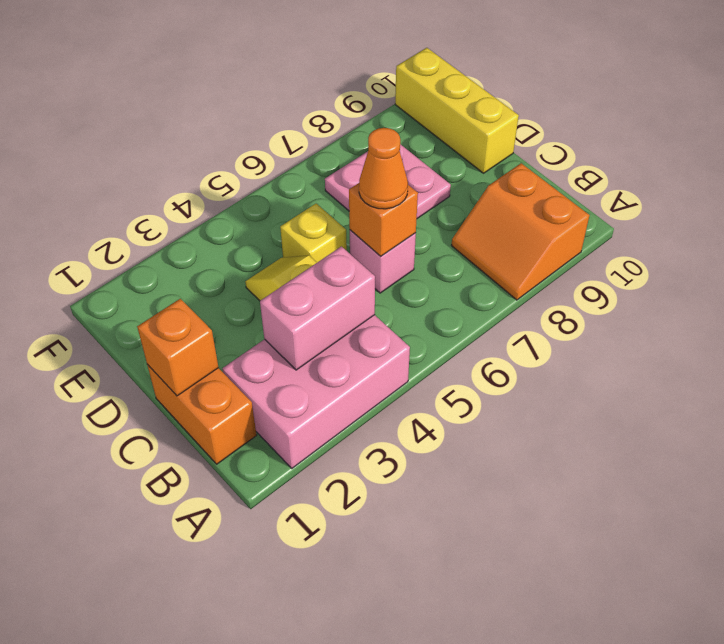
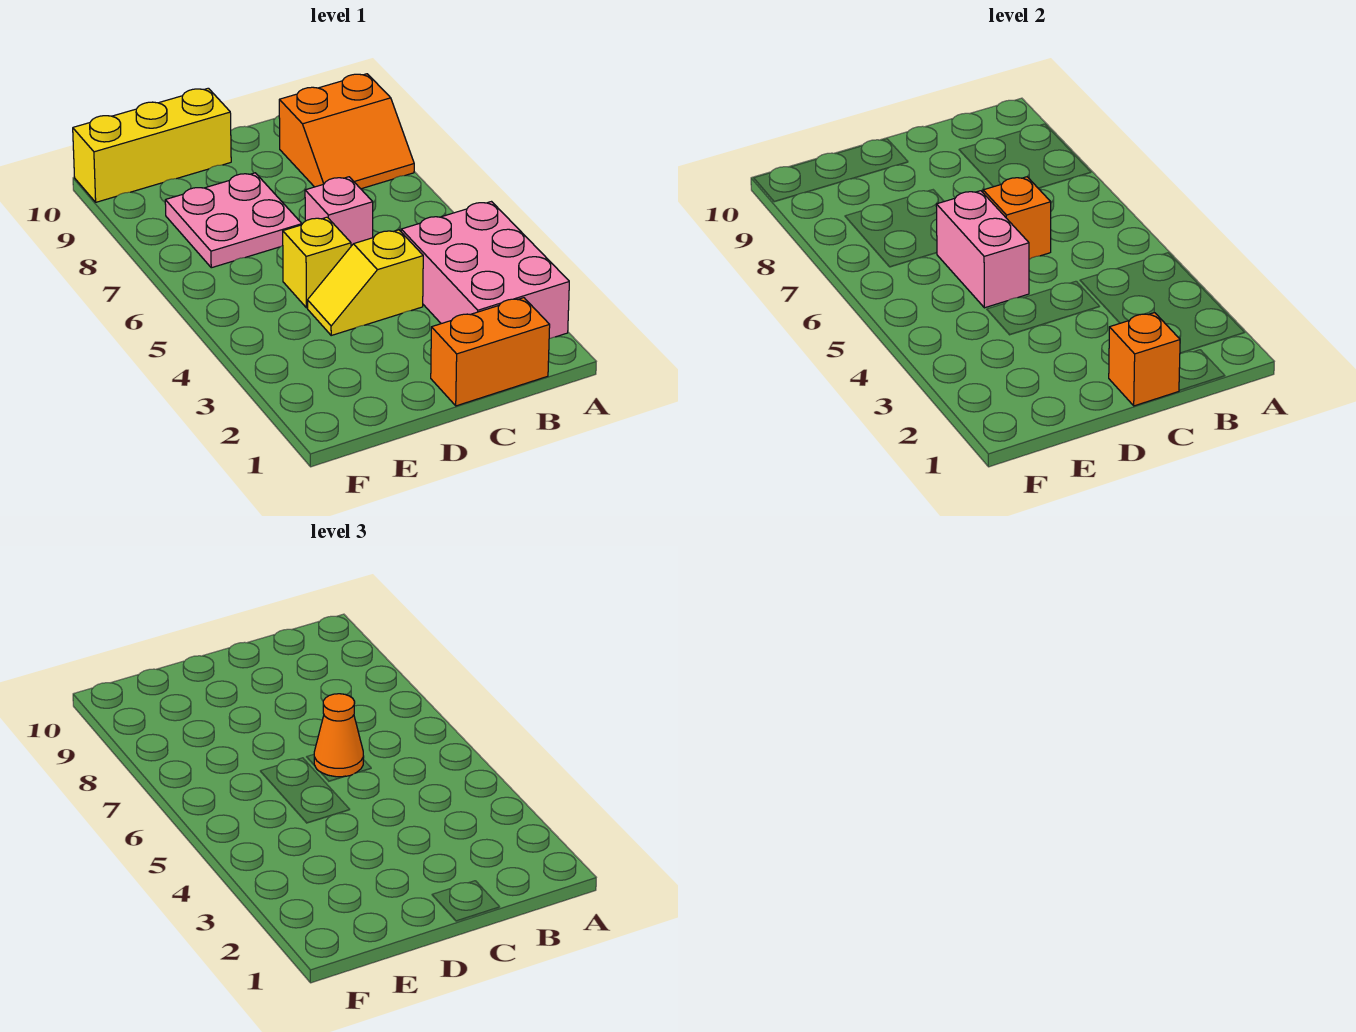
pink brick B3:B4 level 2 -> pink brick D5:D6 level 2

